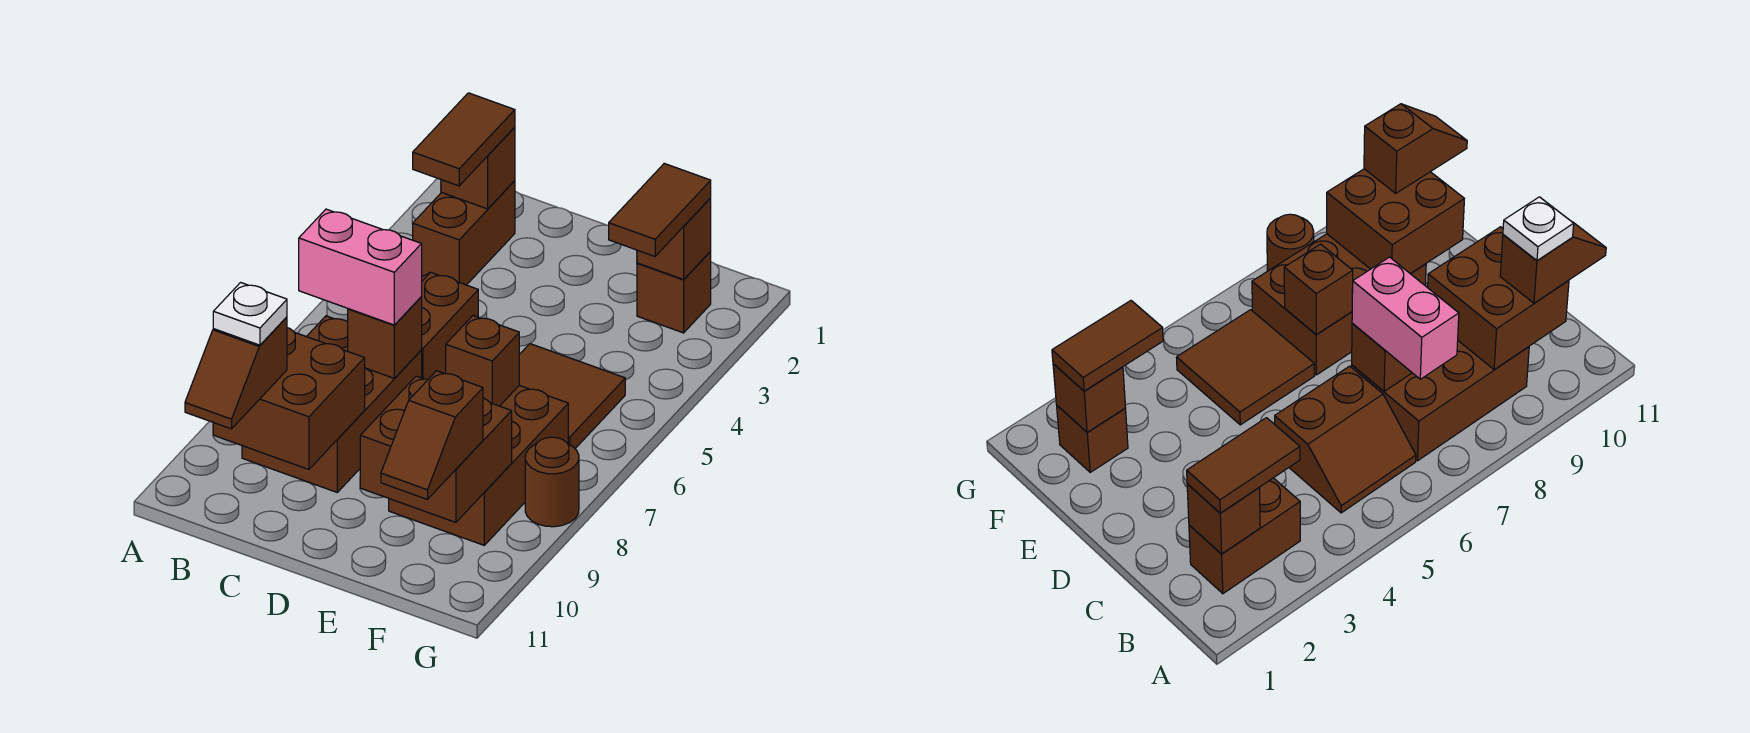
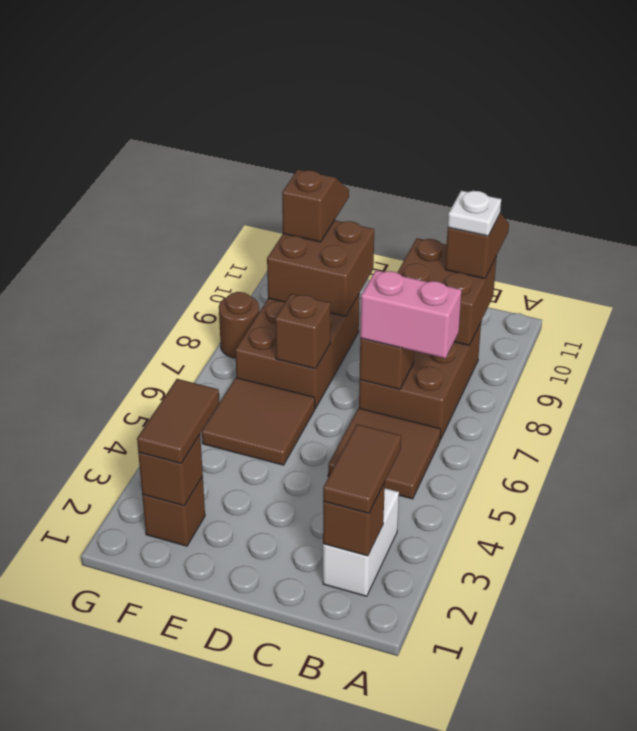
brown brick B2:B3 level 1 -> white brick B2:B3 level 1
brown slope B5:C6 level 1 top C -> brown tile B5:C6 level 1

